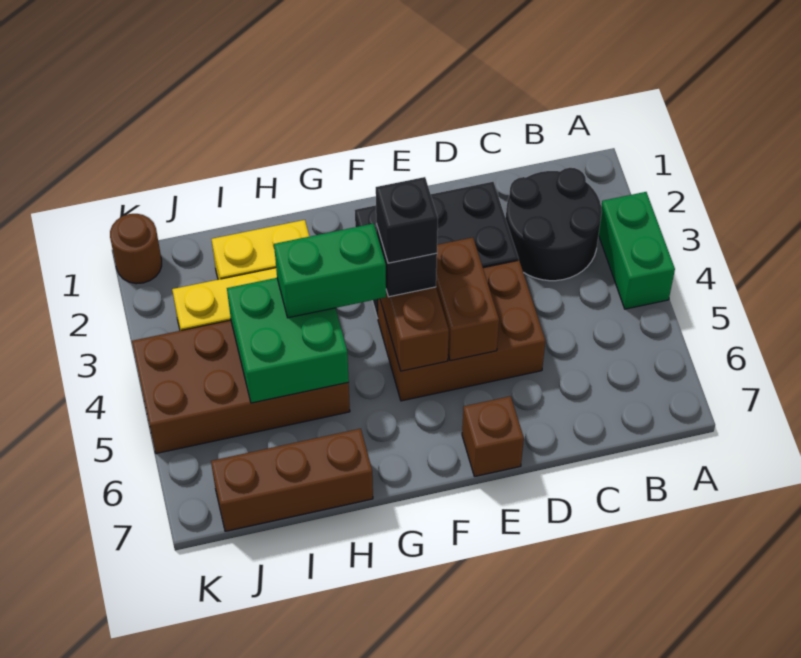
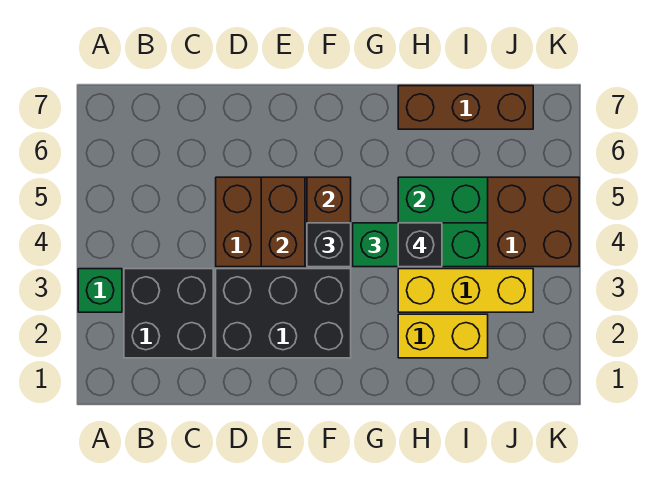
green brick A3:A4 level 1 -> green brick A3 level 1
black round brick B2:C3 level 1 -> black brick B2:C3 level 1
brown brick E7 level 1 -> none
black brick F4 level 4 -> black brick H4 level 4
green brick G4:H4 level 3 -> green brick G4:I4 level 3
brown round brick K1 level 1 -> none

